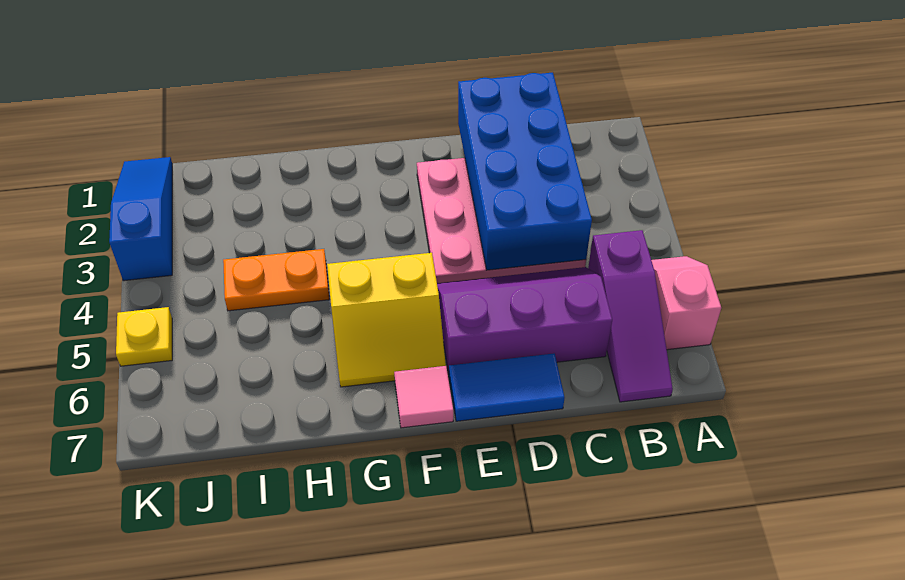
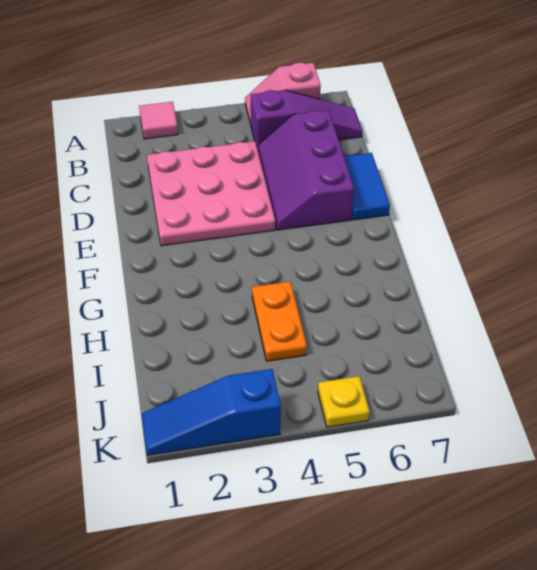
blue brick C1:D4 level 2 -> none
yellow slope F5:G6 level 1 top 5 -> none
pink tile F7 level 1 -> pink tile A2 level 1

